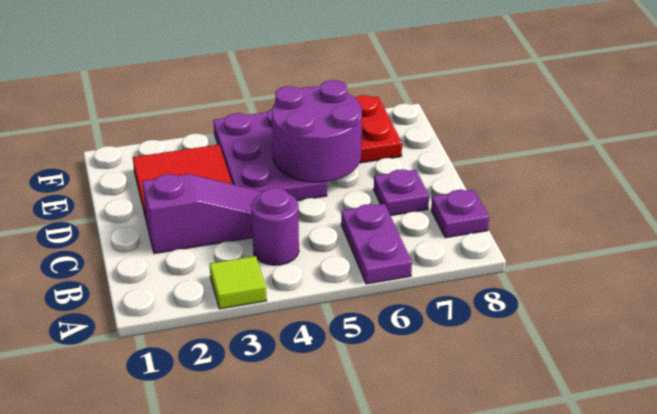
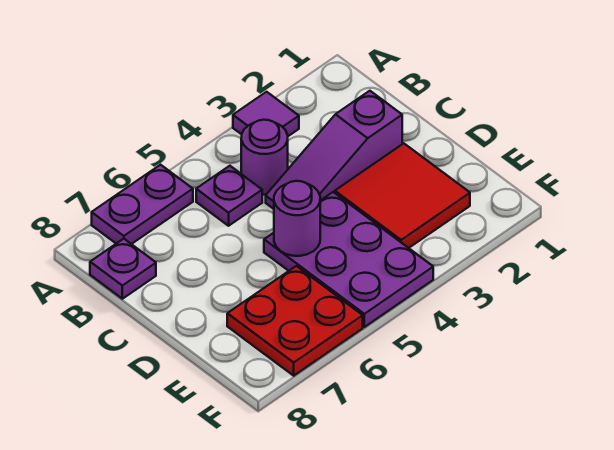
lime tile A3 level 1 -> purple tile A3 level 1
purple plate A6:B6 level 1 -> purple plate A6:A7 level 1
purple plate C7 level 1 -> purple plate B5 level 1
purple round brick D5:E6 level 2 -> purple round brick D5 level 2

